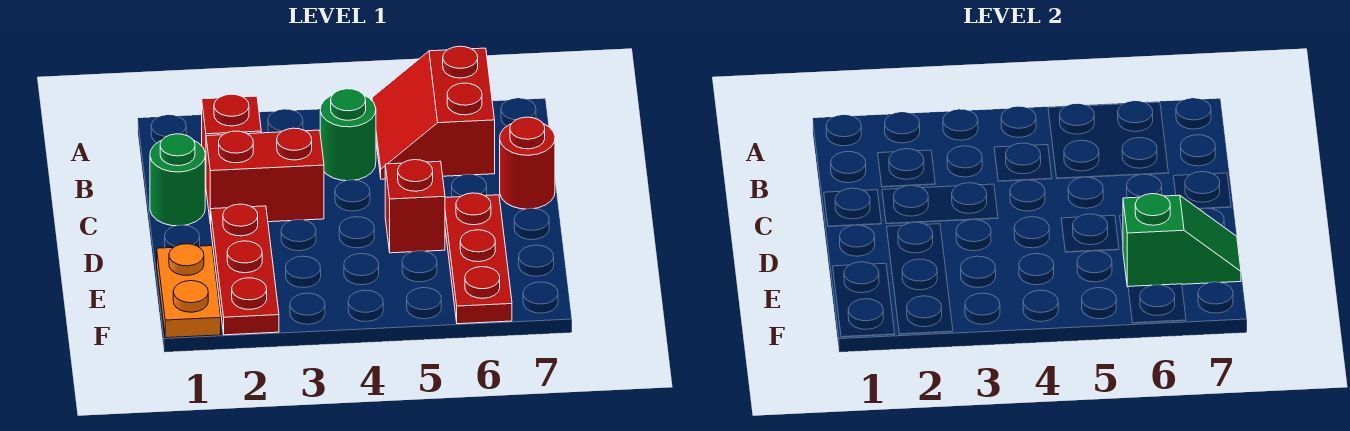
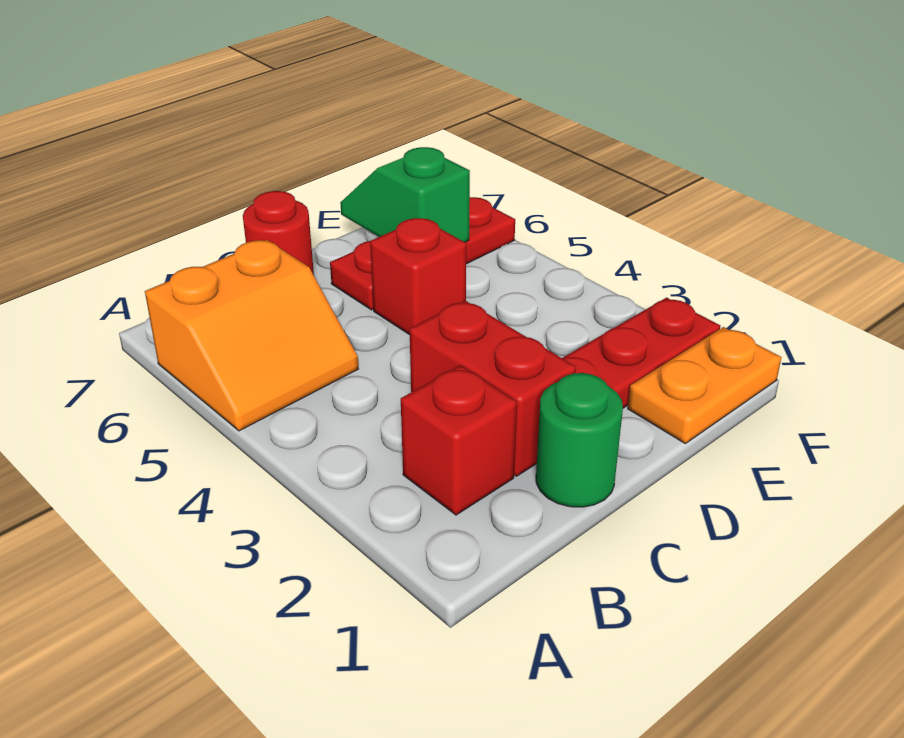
red slope A5:B6 level 1 top 6 -> orange slope A5:B6 level 1 top 6
green round brick B4 level 1 -> none

